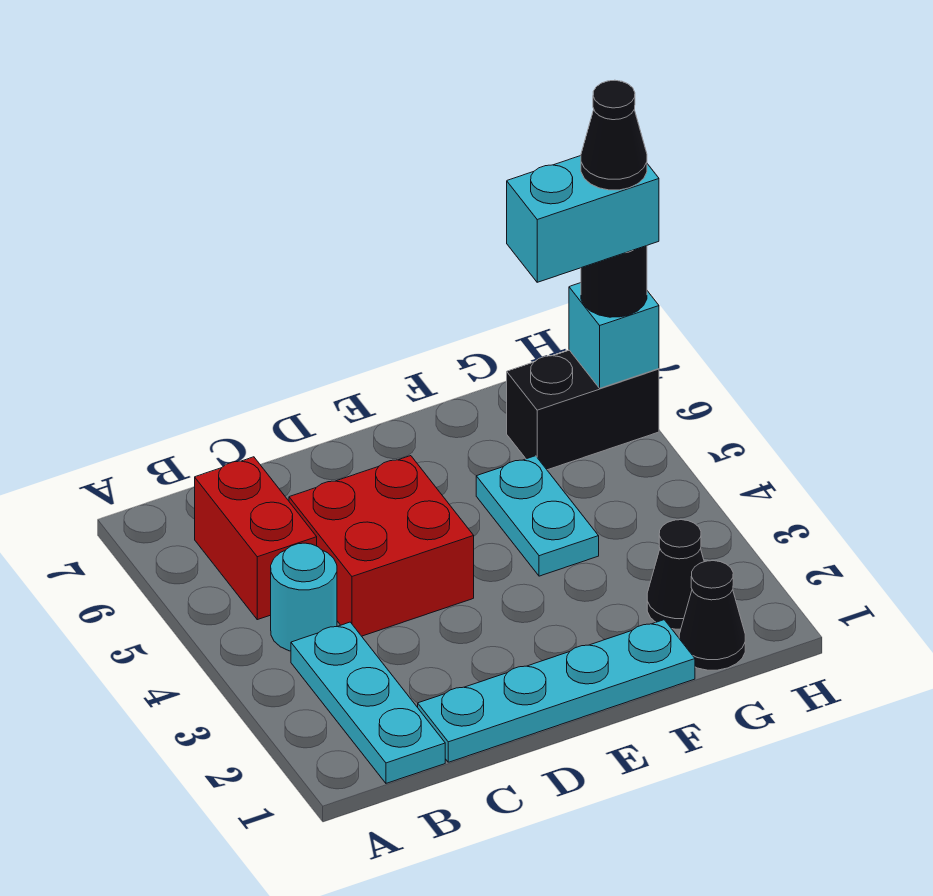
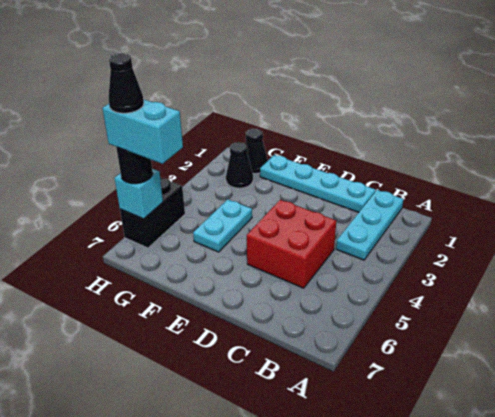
cyan round brick B4 level 1 -> none
red brick B5:B6 level 1 -> none
black brick G6:H6 level 1 -> black brick H5:H6 level 1

